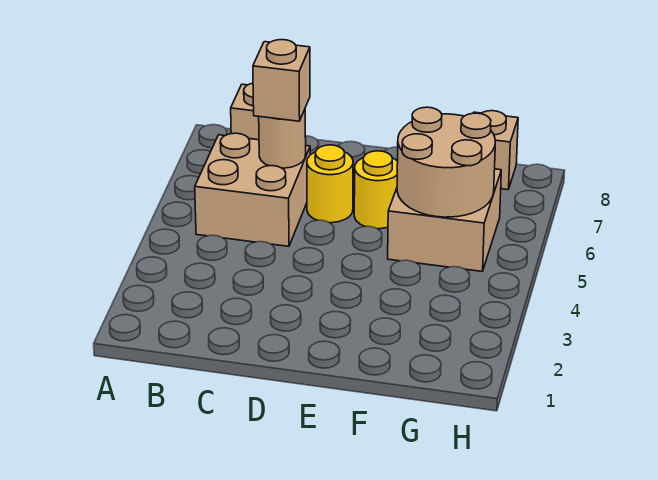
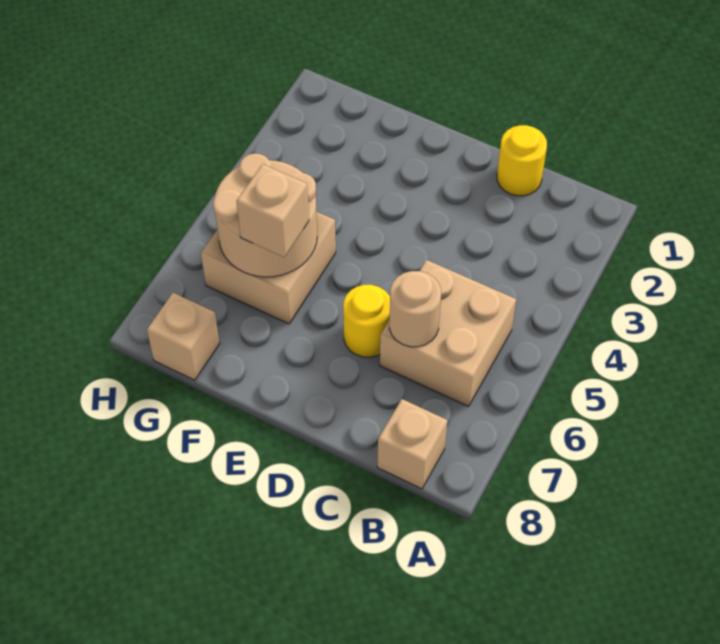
tan brick C6 level 3 -> tan brick F6 level 3
yellow round brick E6 level 1 -> yellow round brick C1 level 1

